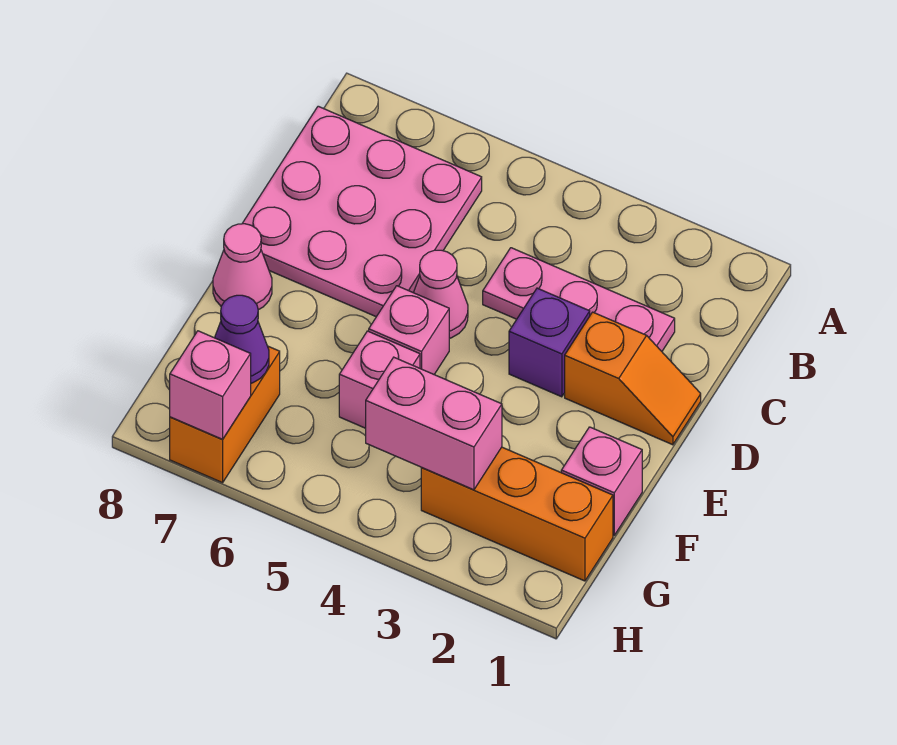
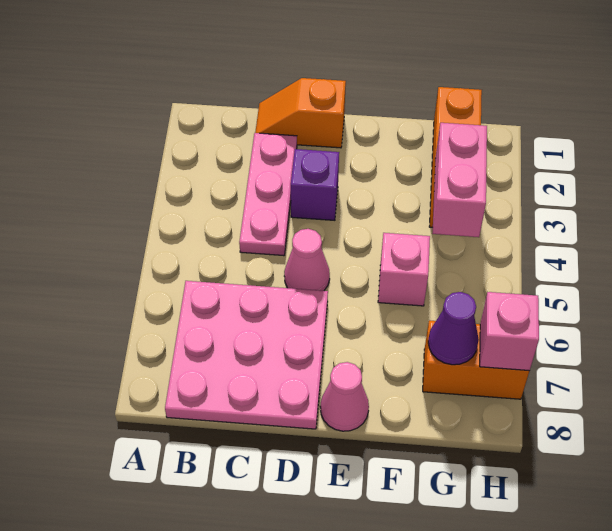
orange slope D1:D2 level 1 top 2 -> orange slope C1:D1 level 1 top D
pink brick E5 level 1 -> none
pink brick F1 level 1 -> none

